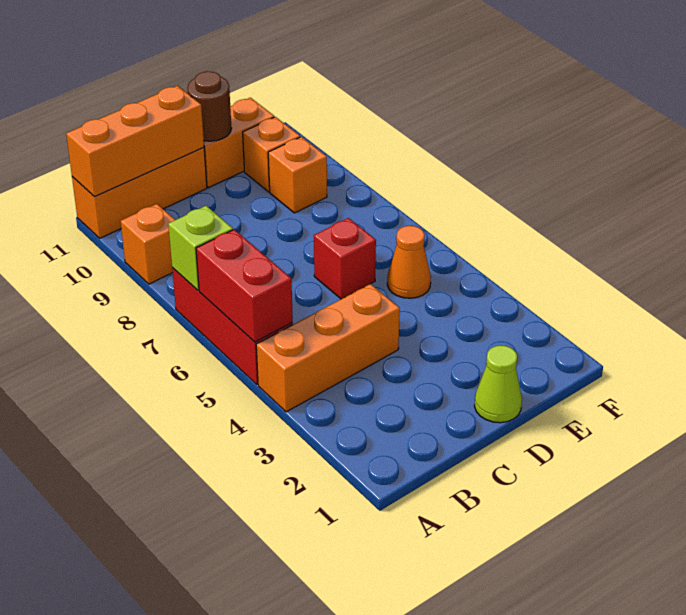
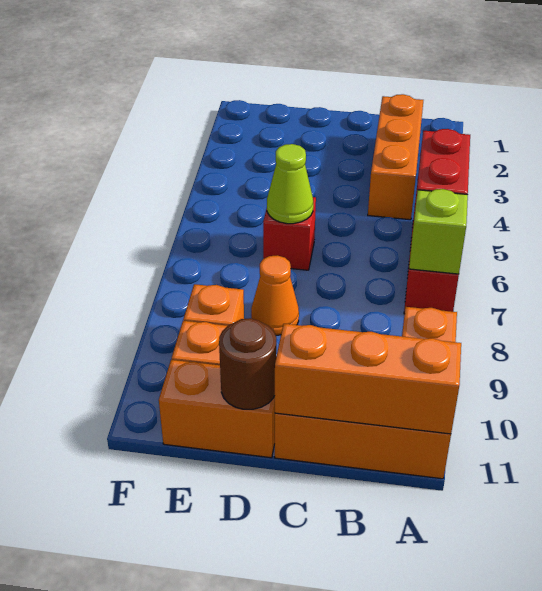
orange brick A4:C4 level 1 -> orange brick B2:B4 level 1
lime cone D1 level 1 -> lime cone D6 level 2
orange cone E5 level 1 -> orange cone D8 level 1

